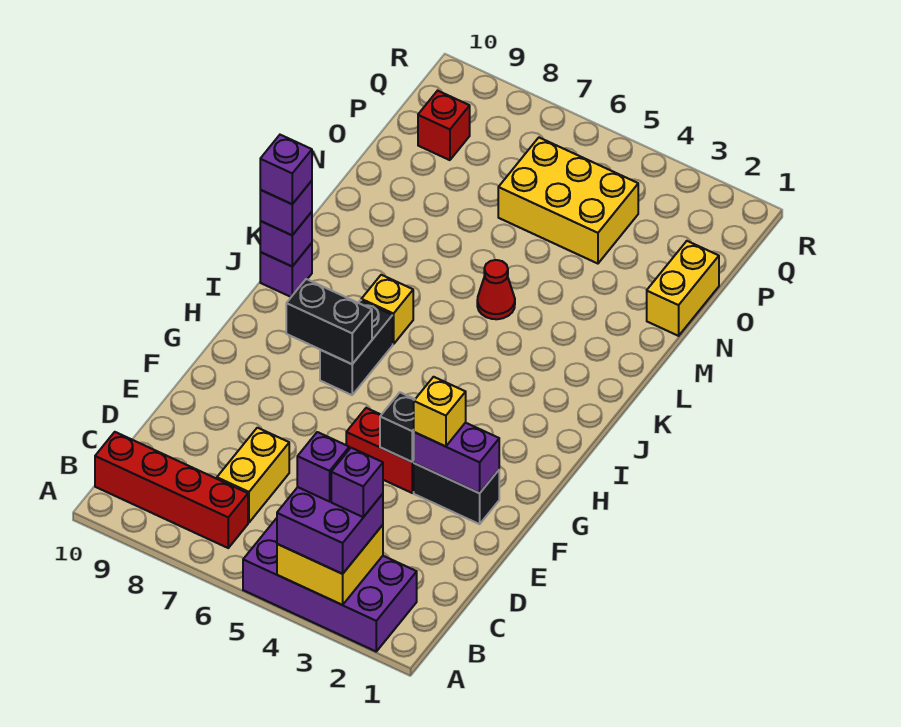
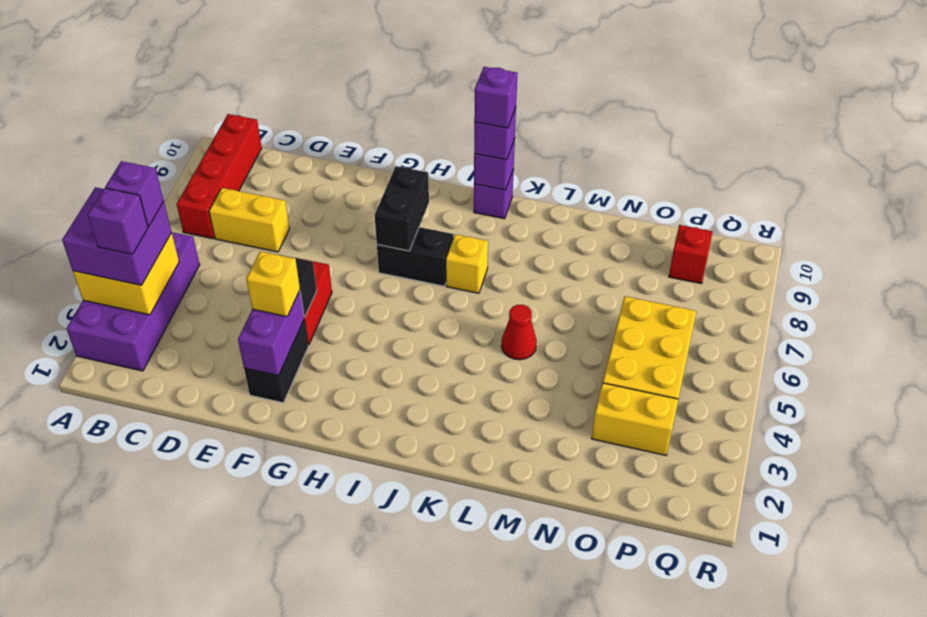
yellow brick N1:O1 level 1 -> yellow brick O3:P3 level 1

